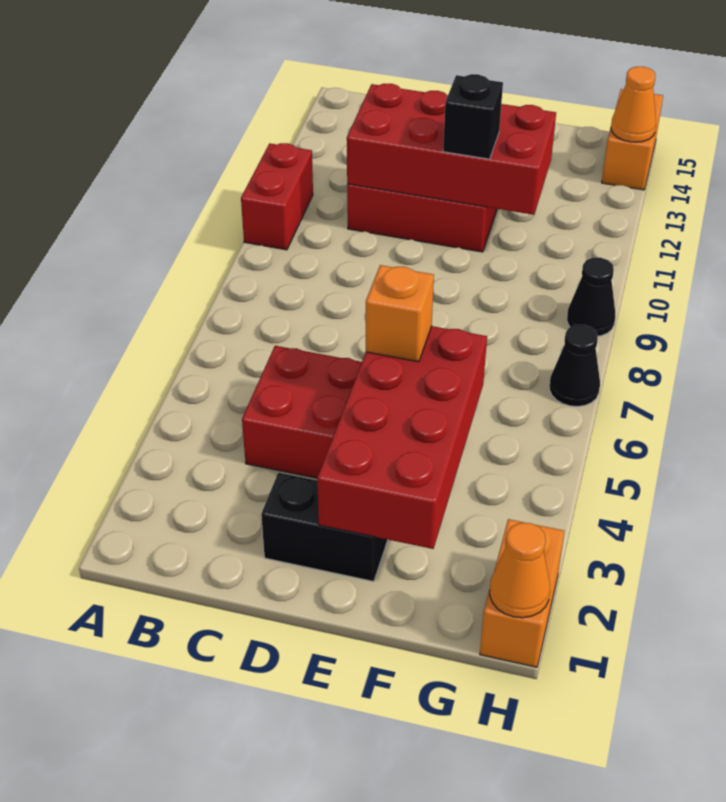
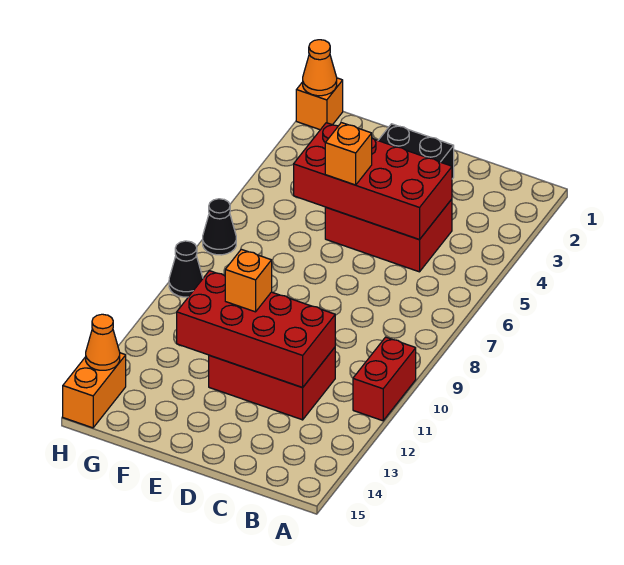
red brick E2:F5 level 2 -> red brick C4:F5 level 2
black brick E11 level 3 -> orange brick E11 level 3
orange brick H1:H2 level 1 -> orange brick H1 level 1

